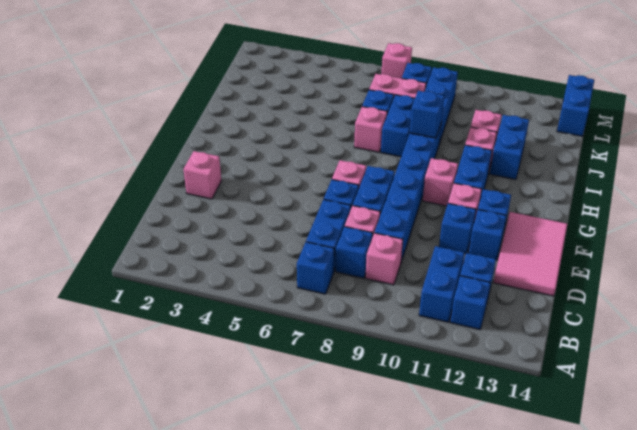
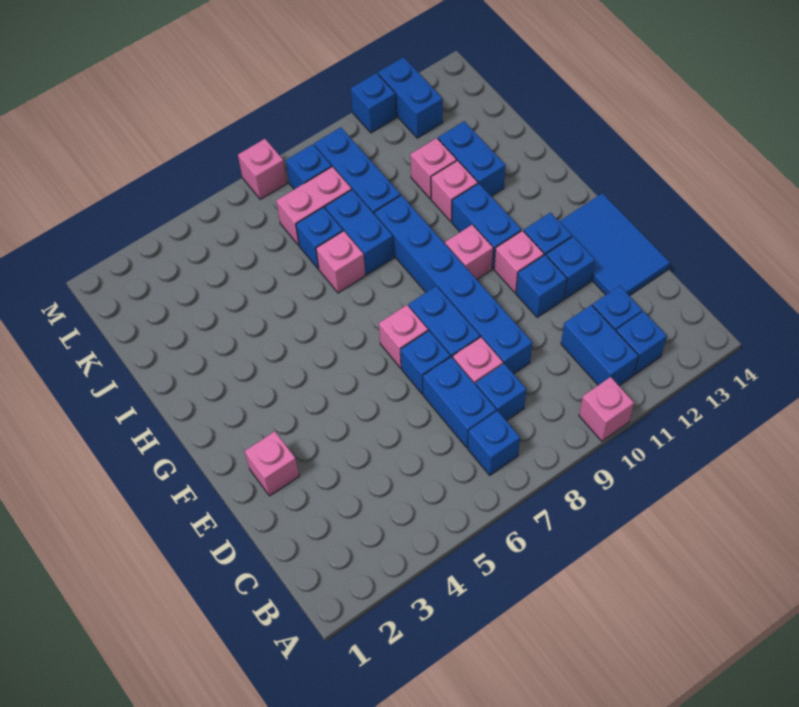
pink brick C9 level 1 -> pink brick A10 level 1
pink tile D13:F14 level 1 -> blue tile D13:F14 level 1
blue brick I9 level 2 -> blue brick M11 level 1
blue brick L14:M14 level 1 -> blue brick L12:M12 level 1

